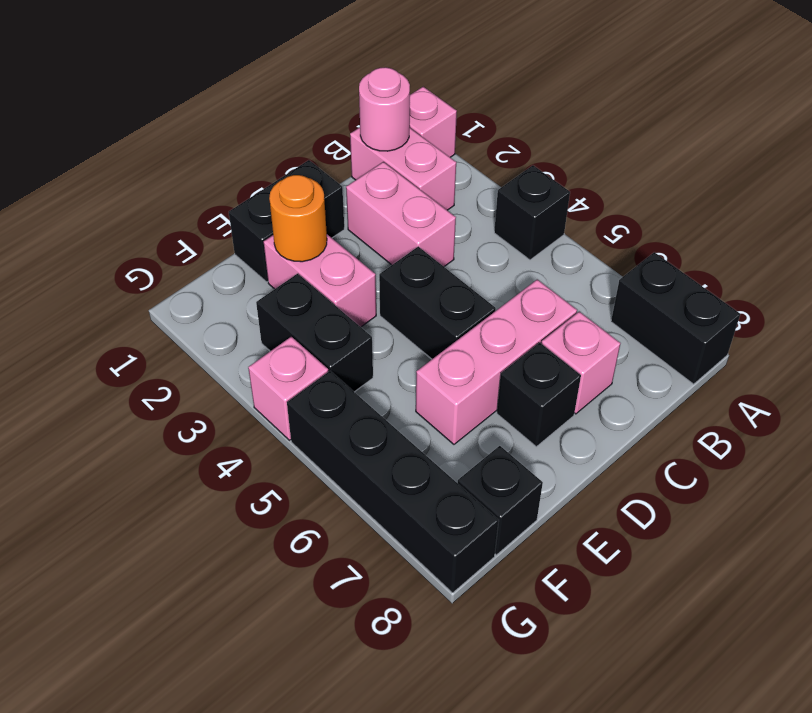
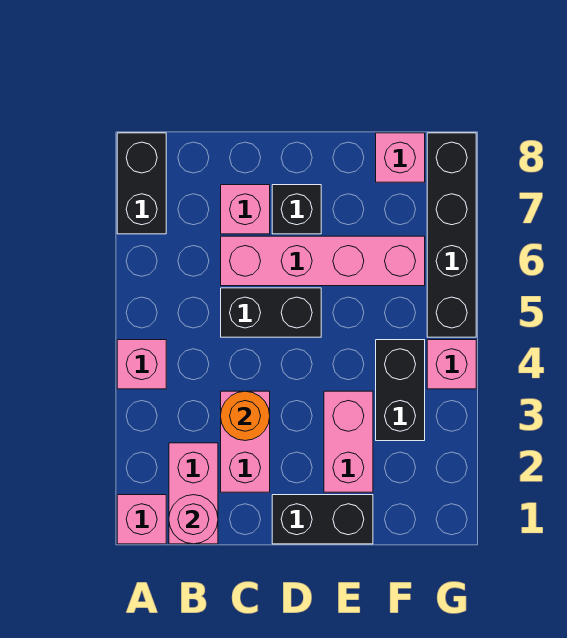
black brick A4 level 1 -> pink brick A4 level 1
pink brick C6:E6 level 1 -> pink brick C6:F6 level 1
black brick D4:D5 level 1 -> black brick C5:D5 level 1
orange round brick E2 level 2 -> orange round brick C3 level 2
black brick F8 level 1 -> pink brick F8 level 1

